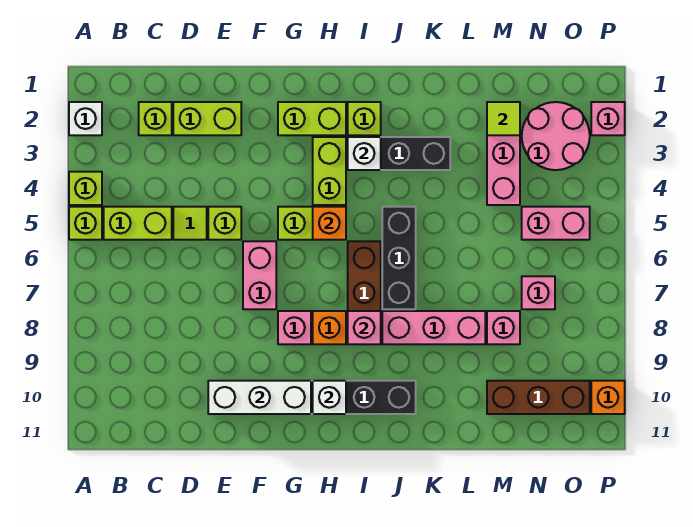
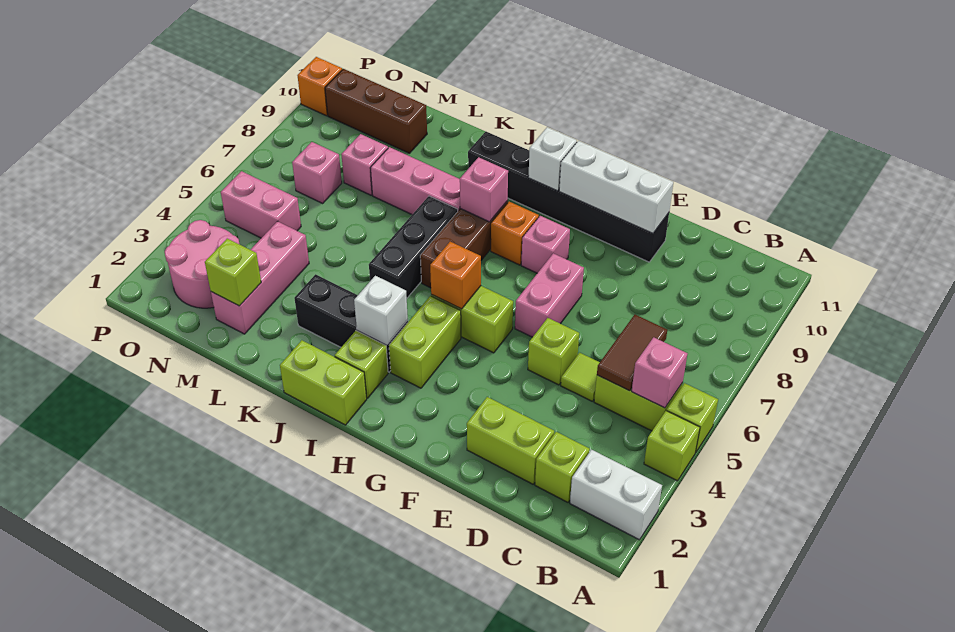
white brick A2 level 1 -> white brick A2:B2 level 1
none -> brown tile C5:C6 level 2
lime brick G2:H2 level 1 -> lime brick I1:J1 level 1
lime tile M2 level 2 -> lime brick M2 level 2
pink brick P2 level 1 -> pink brick B5 level 2

